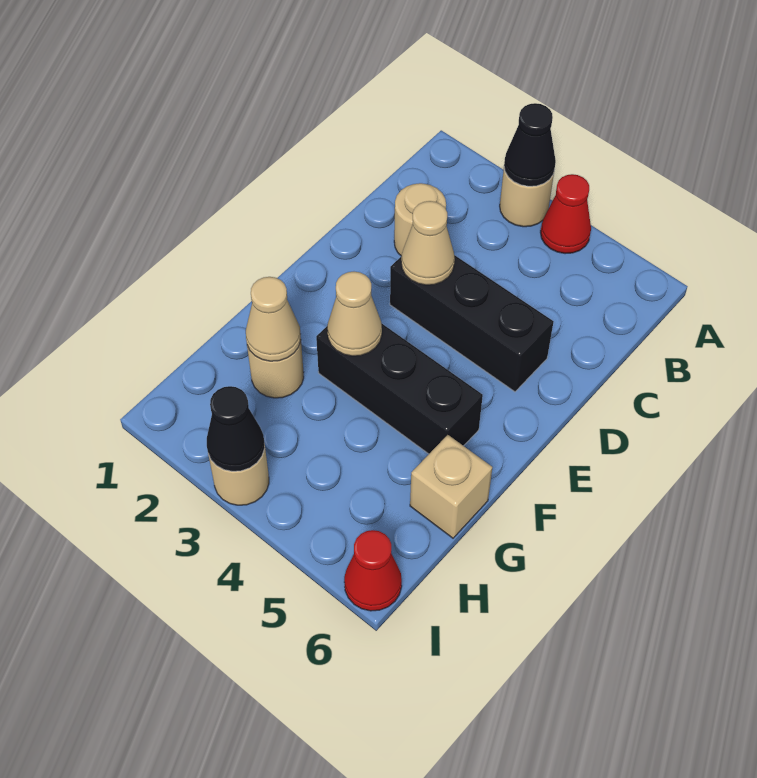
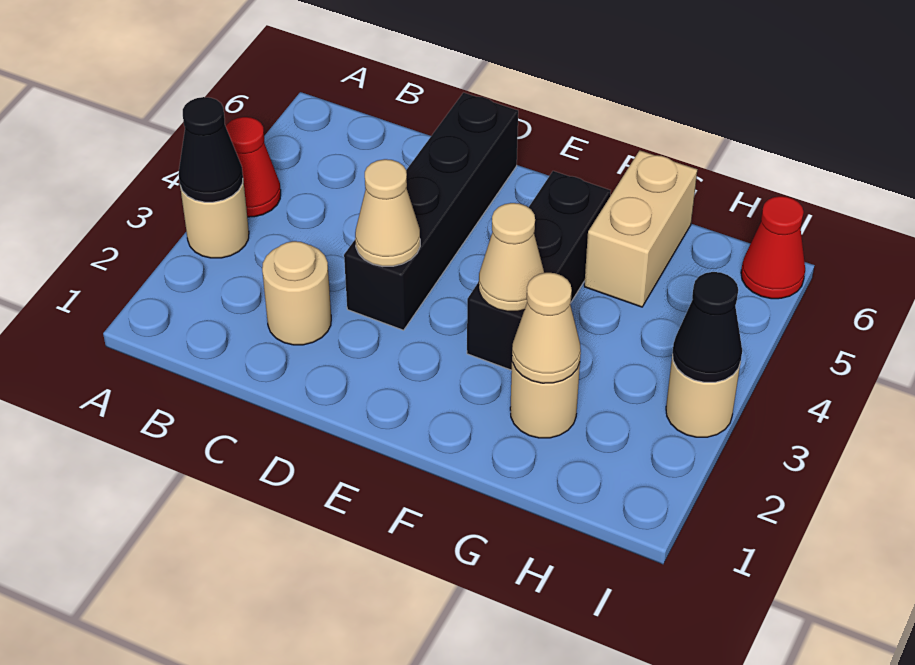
black brick D3:D5 level 1 -> black brick D3:D6 level 1
tan brick G6 level 1 -> tan brick G5:G6 level 1

